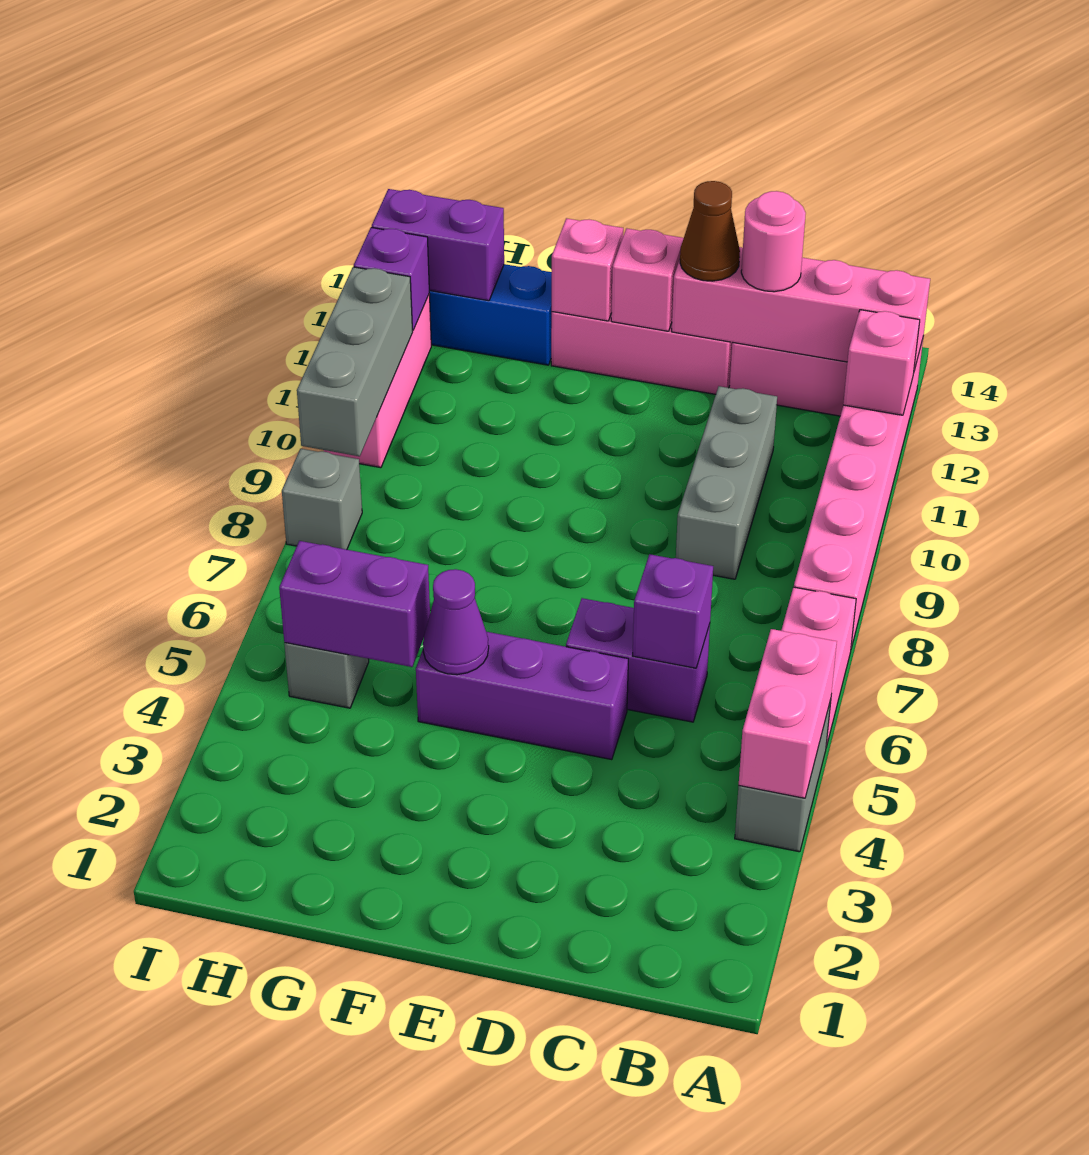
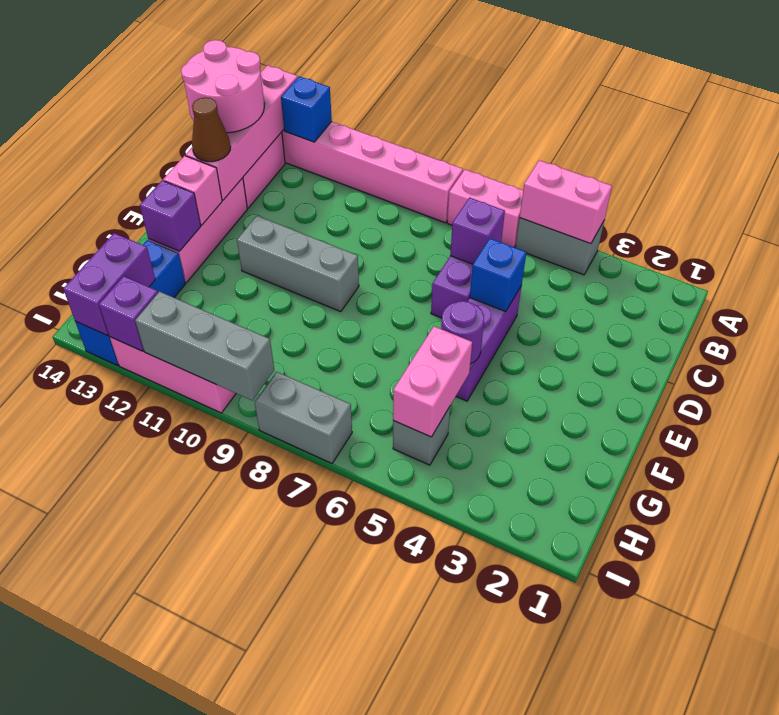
pink brick A12 level 2 -> blue brick A12 level 2
grey brick C9:C11 level 1 -> grey brick E9:E11 level 1
pink round brick C13 level 3 -> pink round brick B13:C14 level 3
none -> blue brick D5 level 2
purple cone F5 level 2 -> purple round brick F5 level 2
pink brick F13 level 2 -> purple brick F13 level 2
purple brick G5:H5 level 2 -> pink brick G5:H5 level 2
grey brick I8 level 1 -> grey brick I7:I8 level 1

